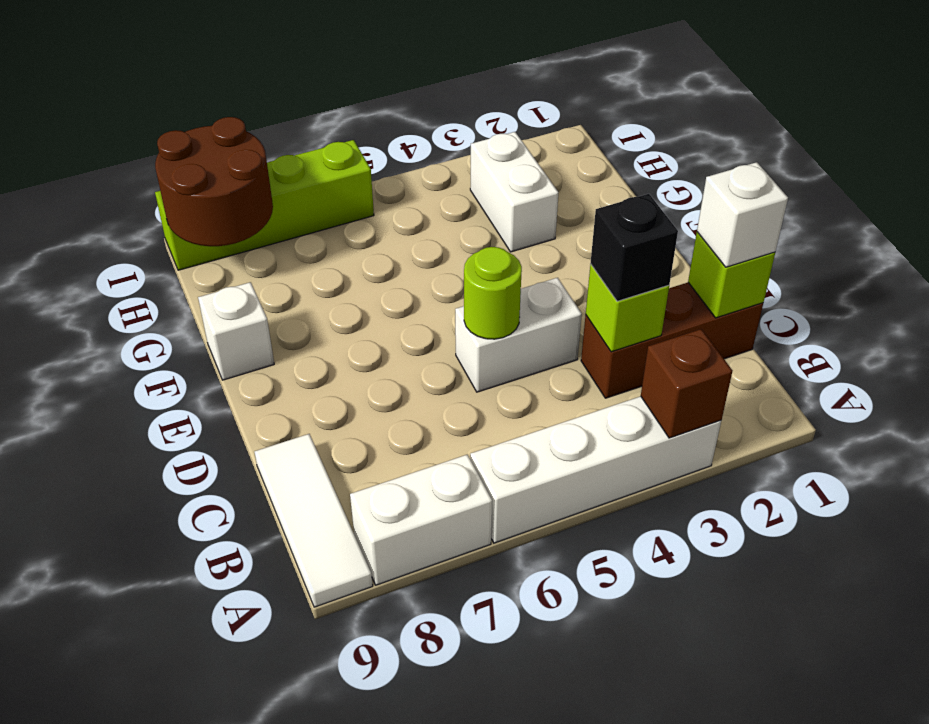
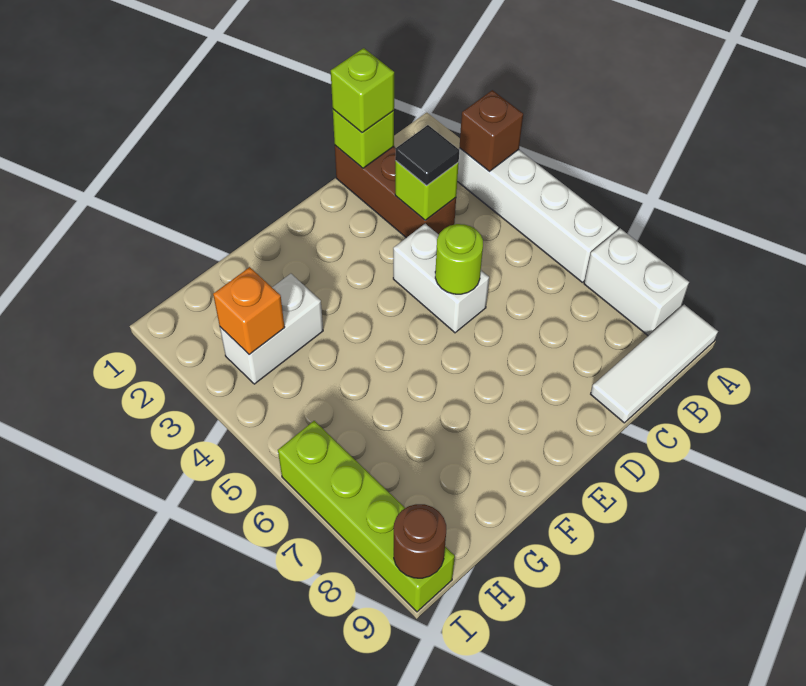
white brick C1 level 3 -> lime brick C1 level 3
black brick C3 level 3 -> black tile C3 level 3
white brick F9 level 1 -> none
none -> orange brick H3 level 2
brown round brick H8:I9 level 2 -> brown round brick I9 level 2

